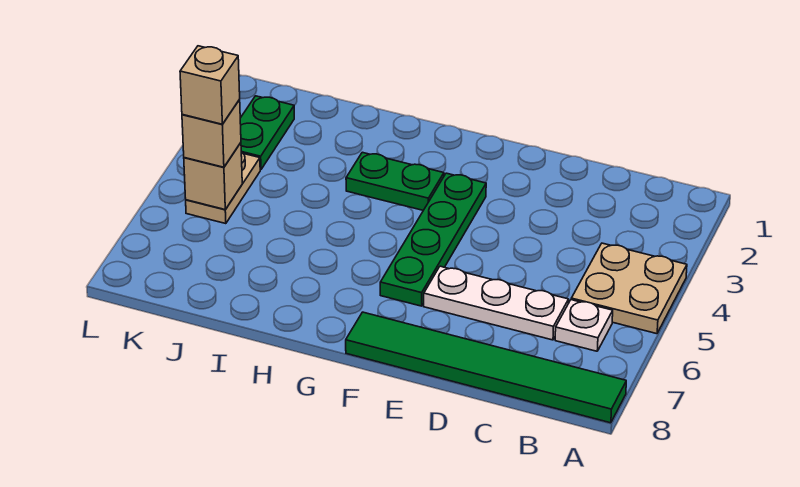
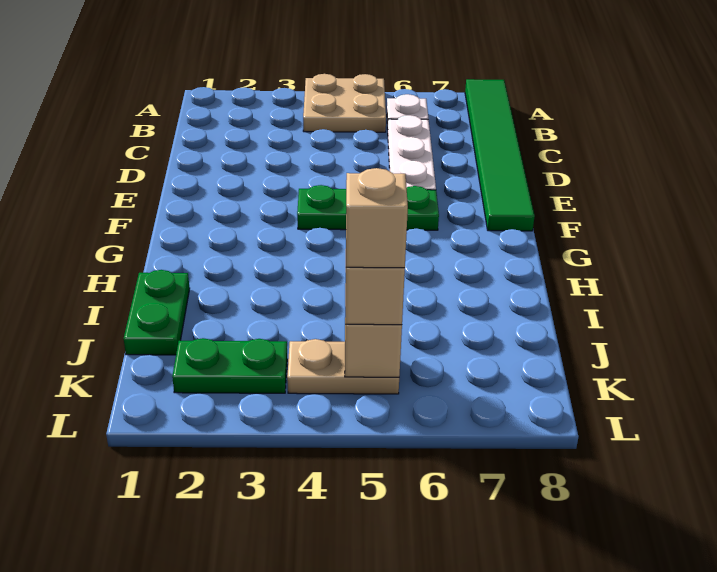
green plate F3:F6 level 1 -> green plate F4:F6 level 1
green plate G3:H3 level 1 -> green plate I1:J1 level 1

